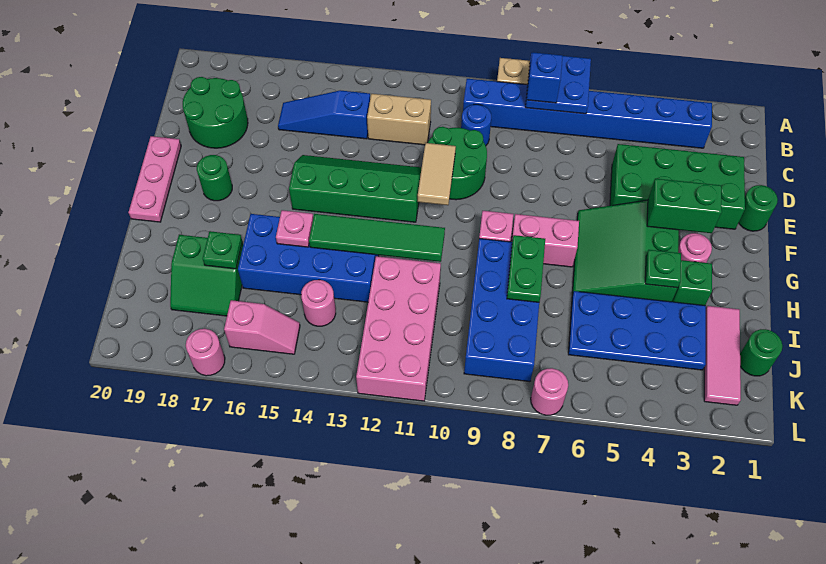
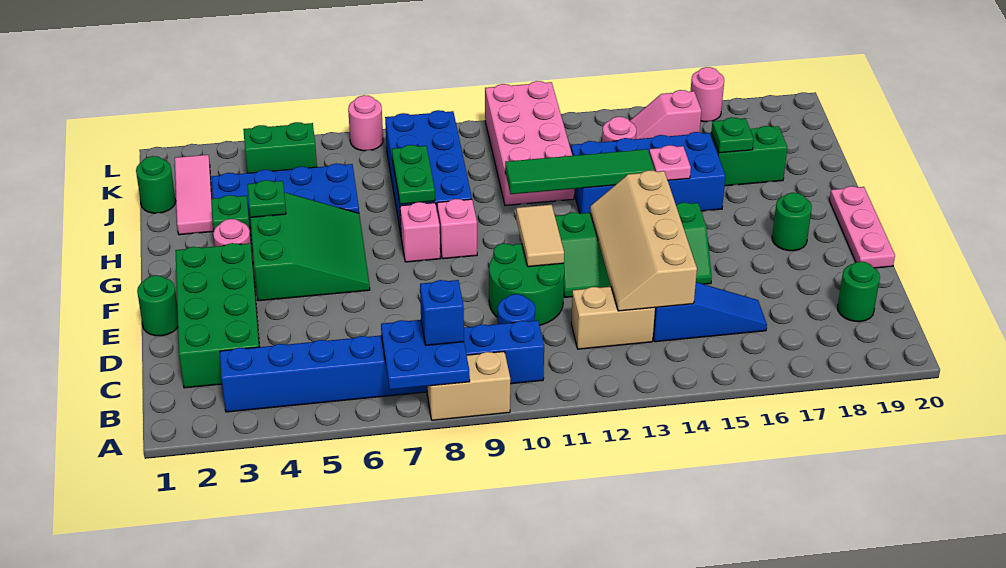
none -> tan slope C13:F14 level 2 top 14
green round brick C18:D19 level 1 -> green round brick C19 level 1
green brick D2:E5 level 1 -> green brick C2:F3 level 1
green brick F3:F4 level 2 -> green brick K4:K5 level 1
pink brick G7:G8 level 1 -> pink brick G8 level 1

